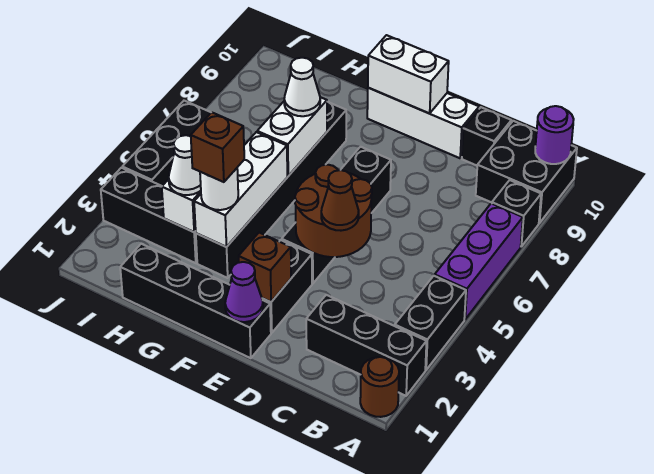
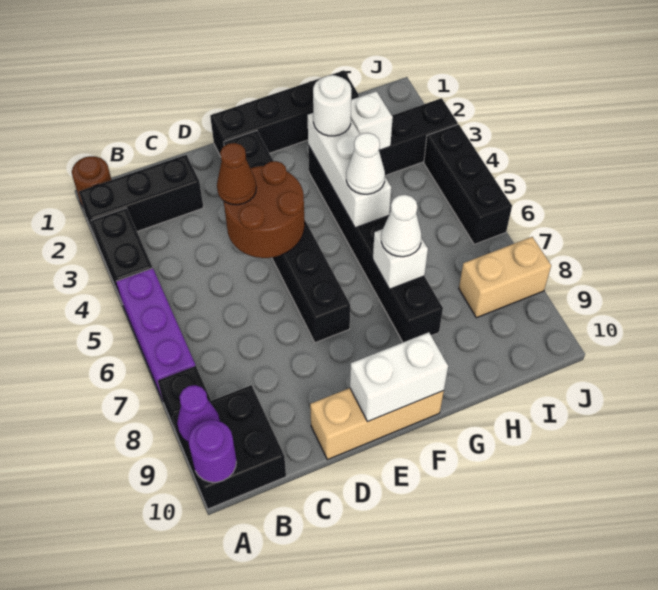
black brick C10 level 1 -> none
white brick D10:F10 level 1 -> tan brick D10:F10 level 1
purple cone E1 level 2 -> purple cone A9 level 2
brown brick E2 level 2 -> none
brown brick G3 level 4 -> none
white brick G6:G7 level 2 -> white brick G7 level 2
white cone H3 level 3 -> white cone G5 level 3
none -> tan brick I8:J8 level 1

